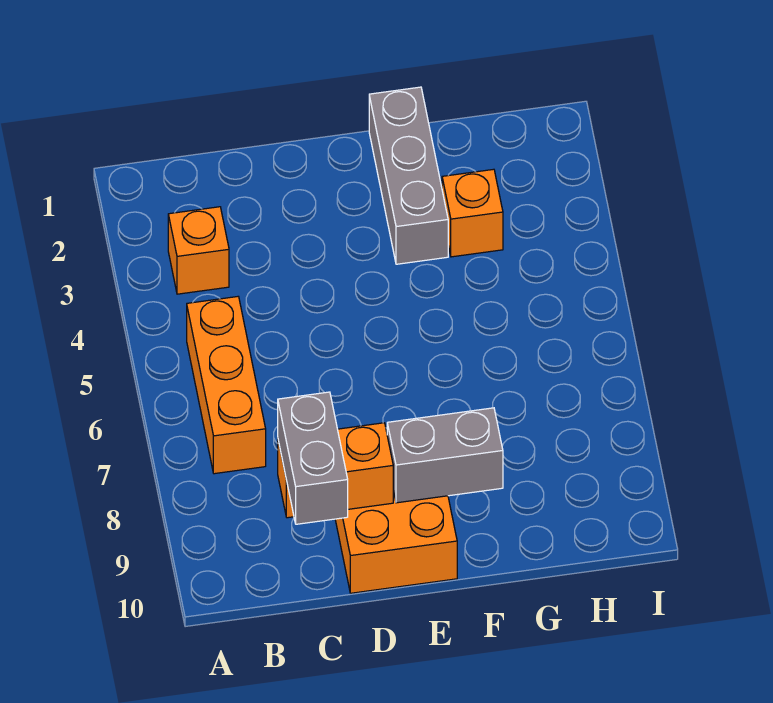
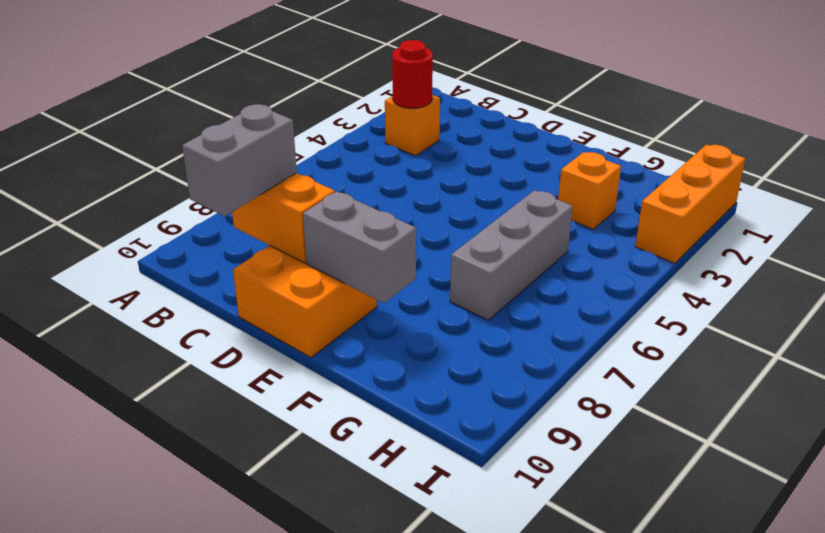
none -> red round brick B3 level 2
orange brick B5:B7 level 1 -> orange brick I1:I3 level 1
grey brick F1:F3 level 1 -> grey brick G5:G7 level 1

